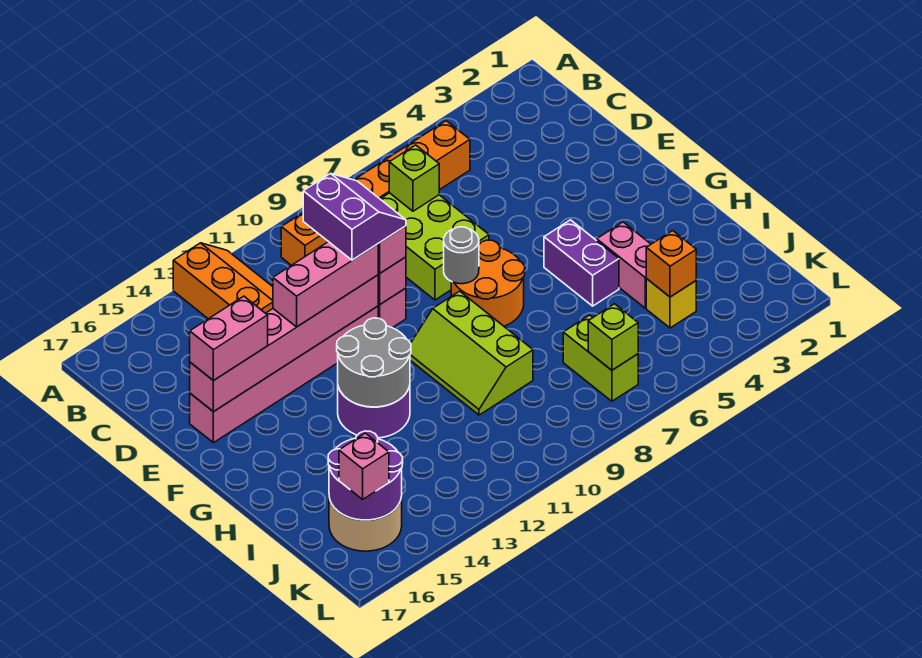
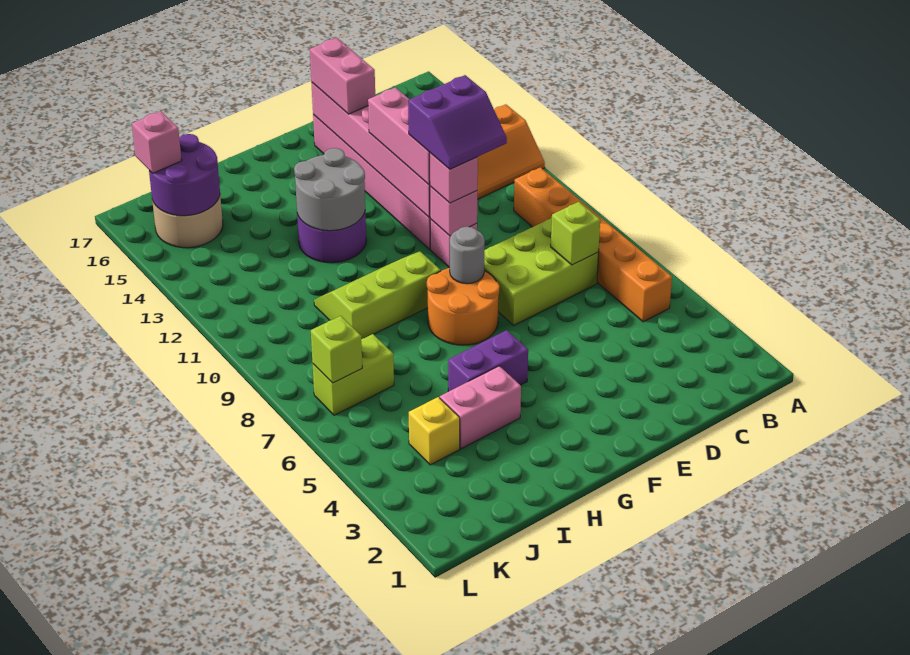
orange brick J4 level 2 -> none

